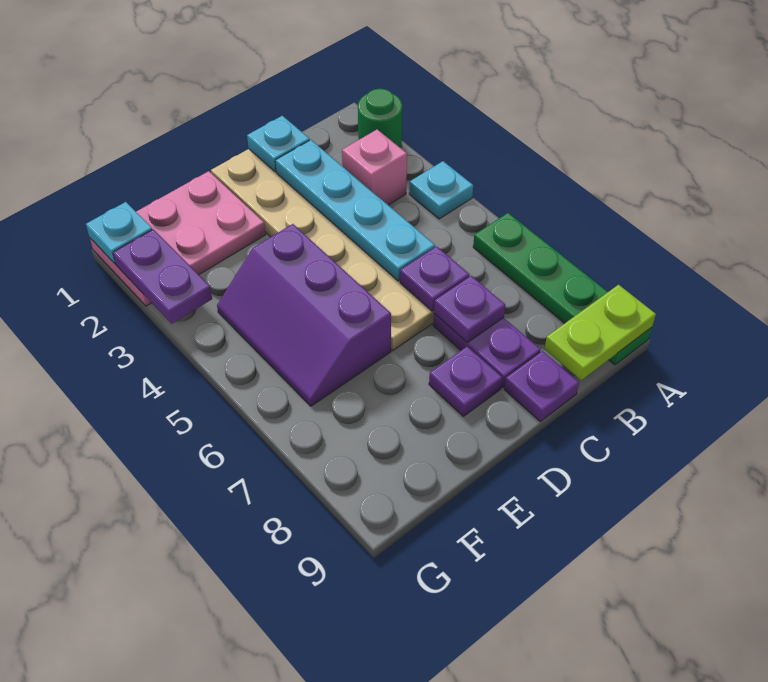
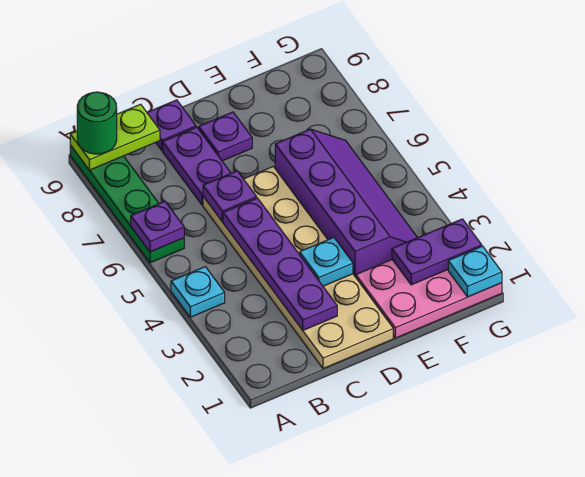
green round brick A2 level 1 -> green round brick A9 level 3
pink brick B3 level 1 -> none
cyan plate C1 level 2 -> cyan plate D3 level 2
cyan plate C2:C5 level 2 -> purple plate C2:C5 level 2
purple plate C7 level 2 -> purple plate A6 level 2
purple slope E4:F6 level 1 top E -> purple slope E3:F6 level 1 top E
purple plate G2:G3 level 2 -> purple plate F2:G2 level 2

